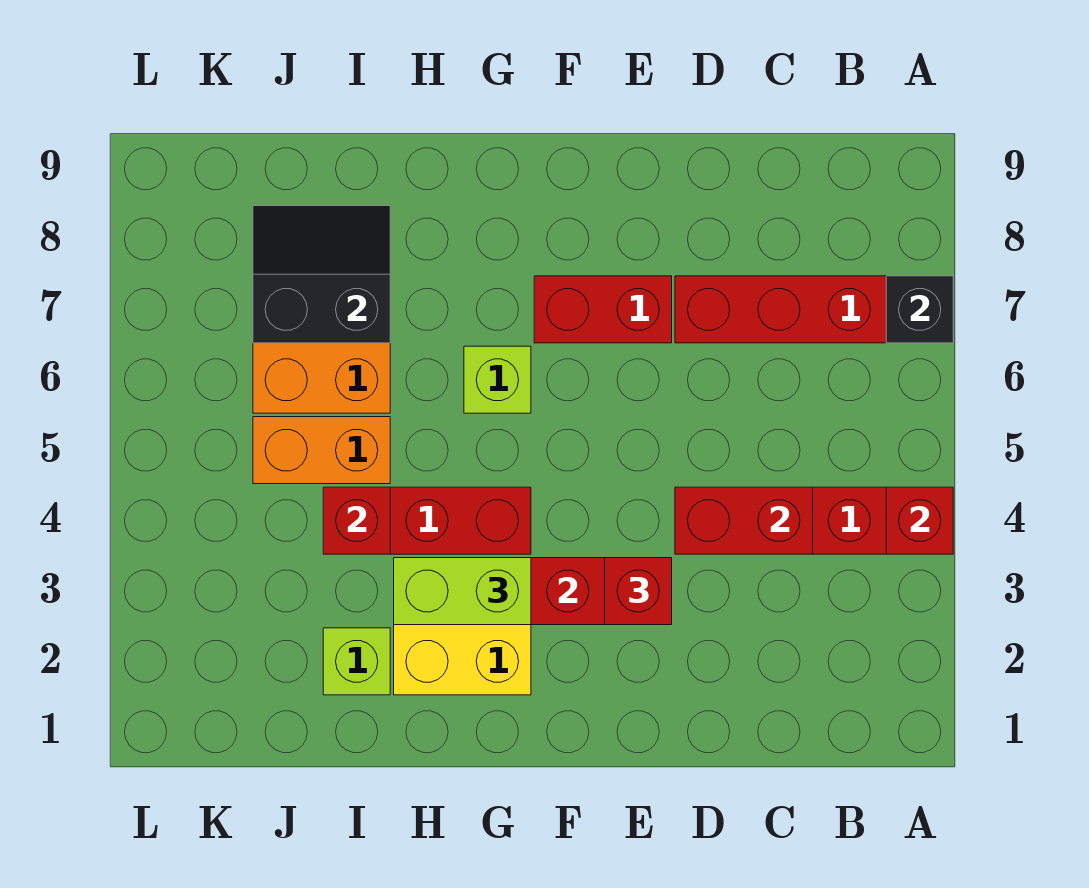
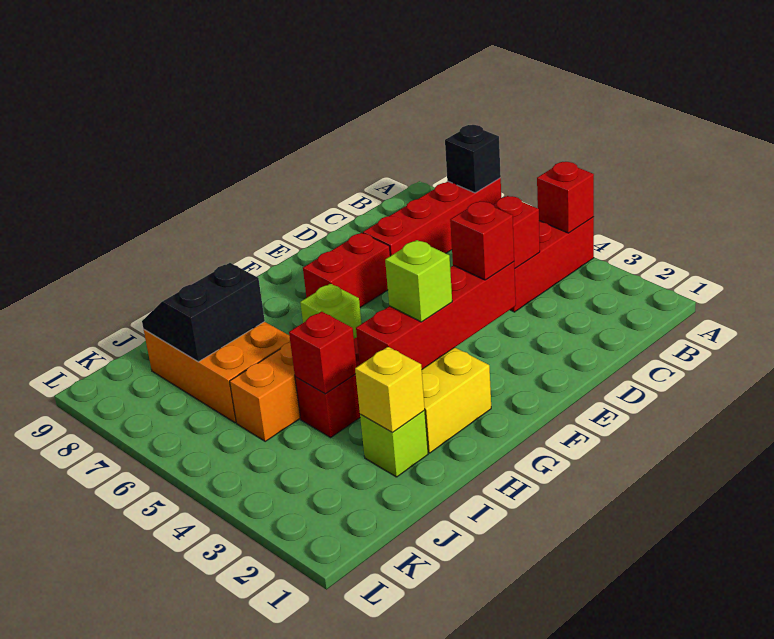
lime brick G3:H3 level 3 -> lime brick G3 level 3
none -> yellow brick I2 level 2

